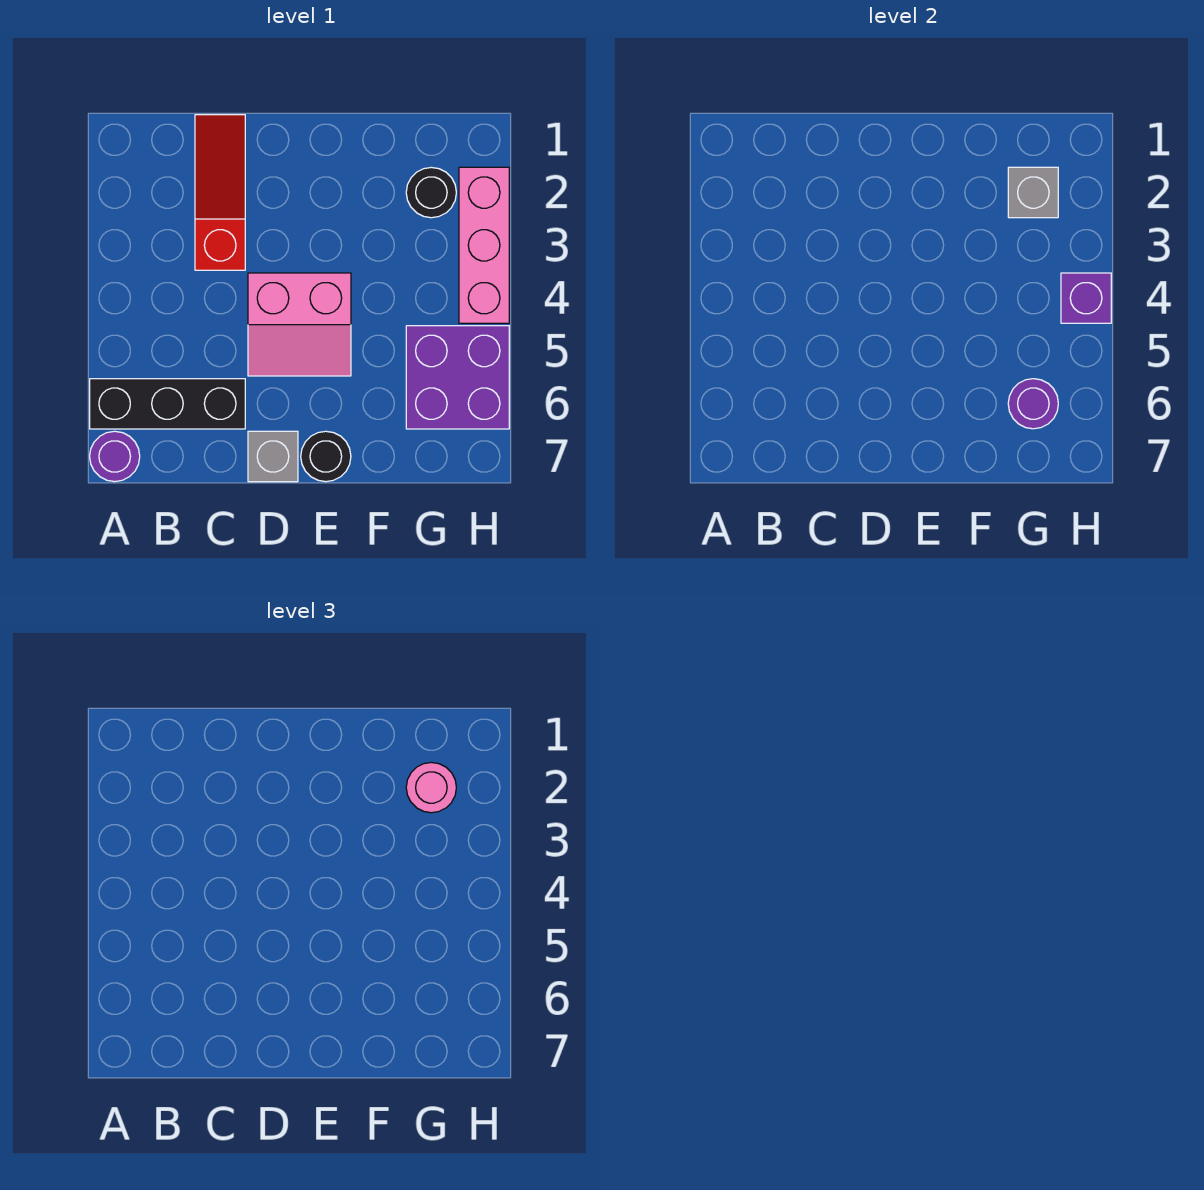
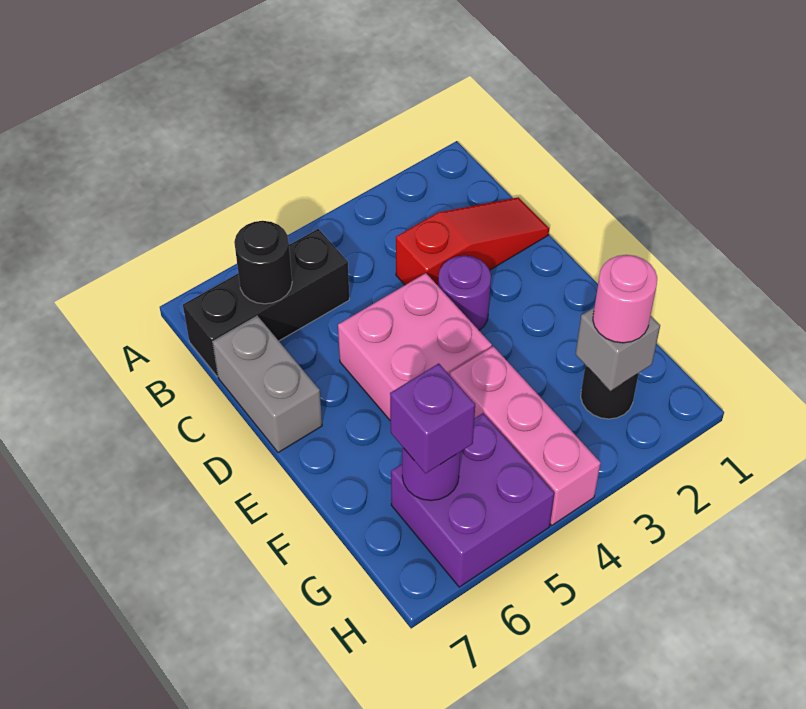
black brick A6:C6 level 1 -> black brick B5:B7 level 1
purple round brick A7 level 1 -> purple round brick D3 level 1
pink slope D4:E5 level 1 top 4 -> pink brick D4:E5 level 1
grey brick D7 level 1 -> grey brick C7:D7 level 1
black round brick E7 level 1 -> black round brick B6 level 2
pink brick H2:H4 level 1 -> pink brick F4:H4 level 1
purple brick H4 level 2 -> purple brick G6 level 3

